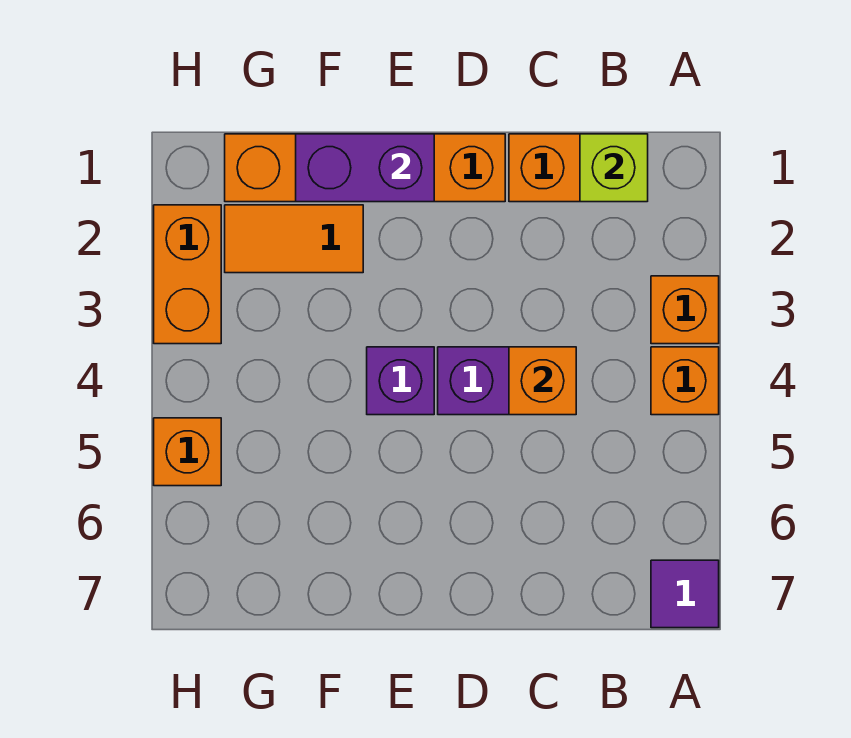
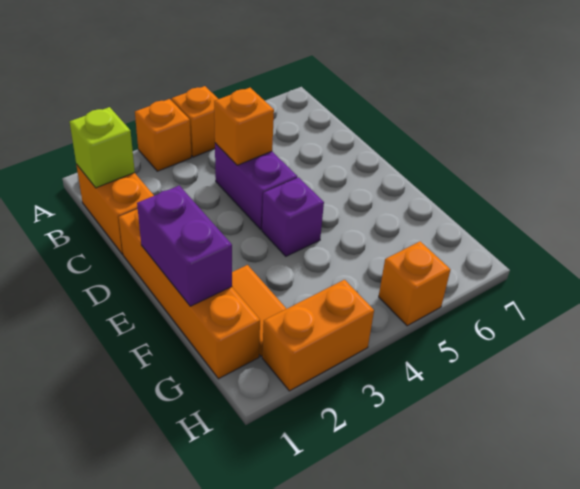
purple tile A7 level 1 -> none

